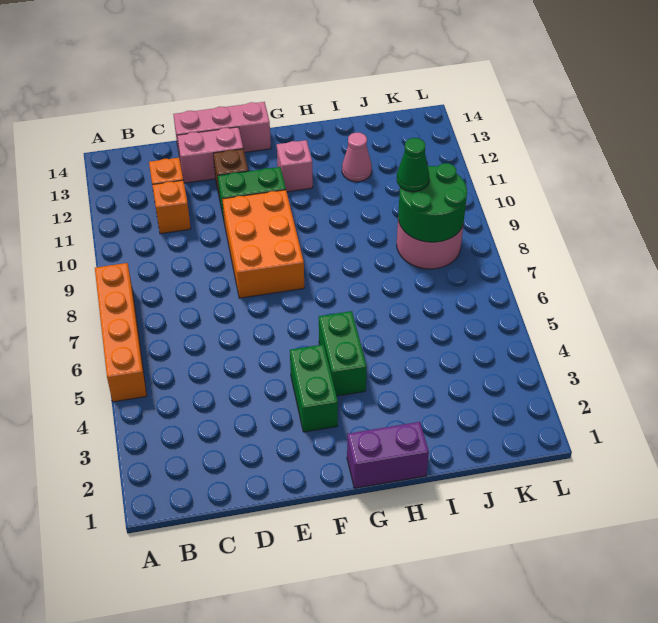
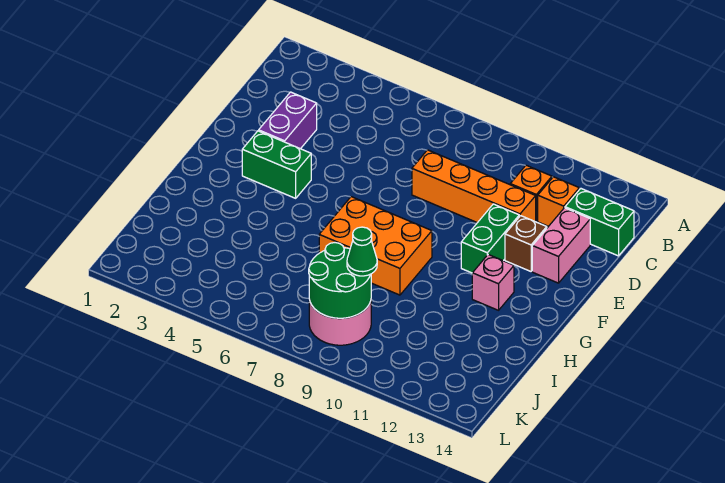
orange brick A5:A8 level 1 -> orange brick D8:D11 level 1
pink brick D14:F14 level 1 -> none
orange brick E8:F10 level 1 -> orange brick G7:H9 level 1
purple brick G1:H1 level 1 -> purple brick D3:E3 level 1
green brick G4:G5 level 1 -> green brick C13:C14 level 1
pink cone I12 level 1 -> none

